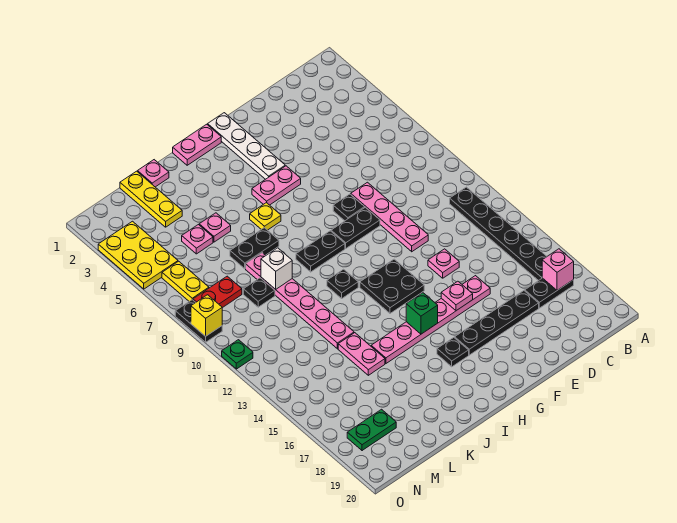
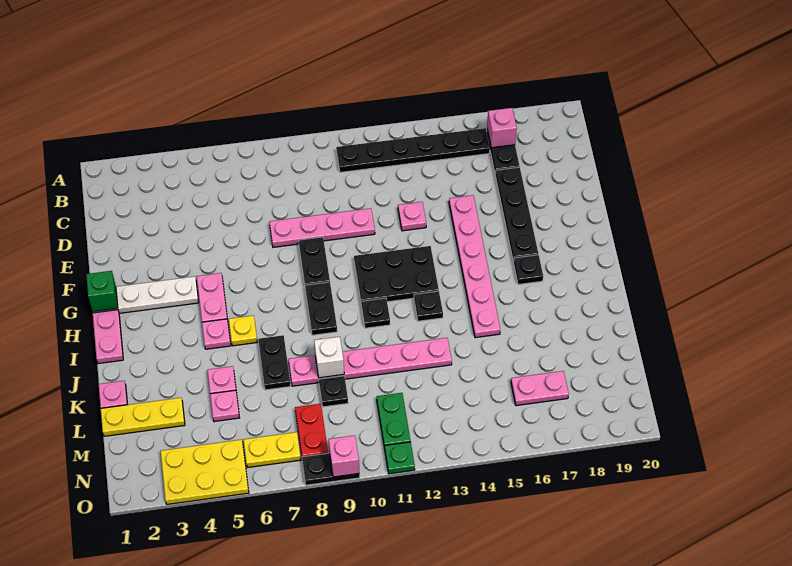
black plate F8 level 1 -> black plate I13 level 1
pink plate F15 level 2 -> pink plate I5 level 1
black plate G12:H13 level 1 -> black plate G11:H13 level 1
green brick H15 level 2 -> green brick G1 level 2
pink plate K14:K15 level 1 -> pink plate M16:M17 level 1
green plate M18:N18 level 1 -> green plate M11:N11 level 1
yellow brick O9 level 2 -> pink brick O9 level 2

